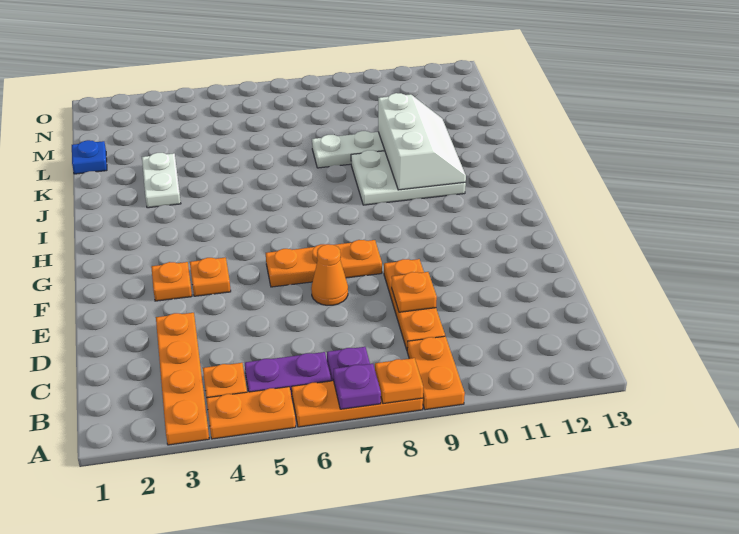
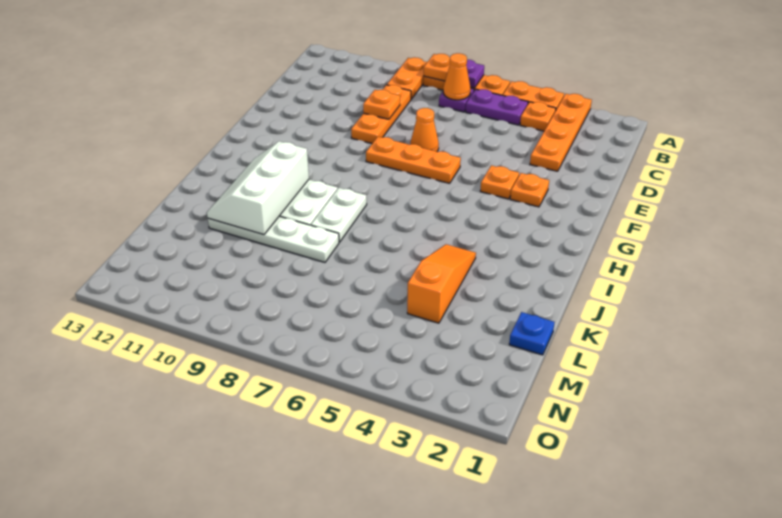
none -> orange cone B7 level 2
white plate J3:K3 level 1 -> white plate I8:J8 level 1
none -> orange slope J4:L4 level 1 top L

